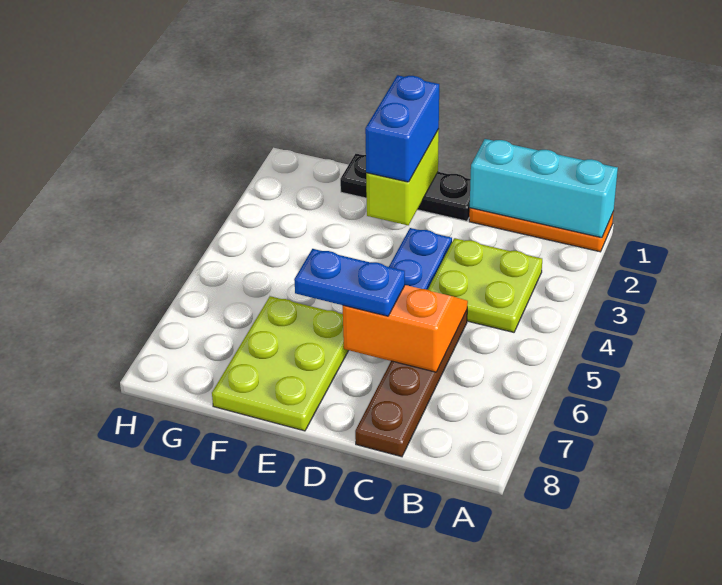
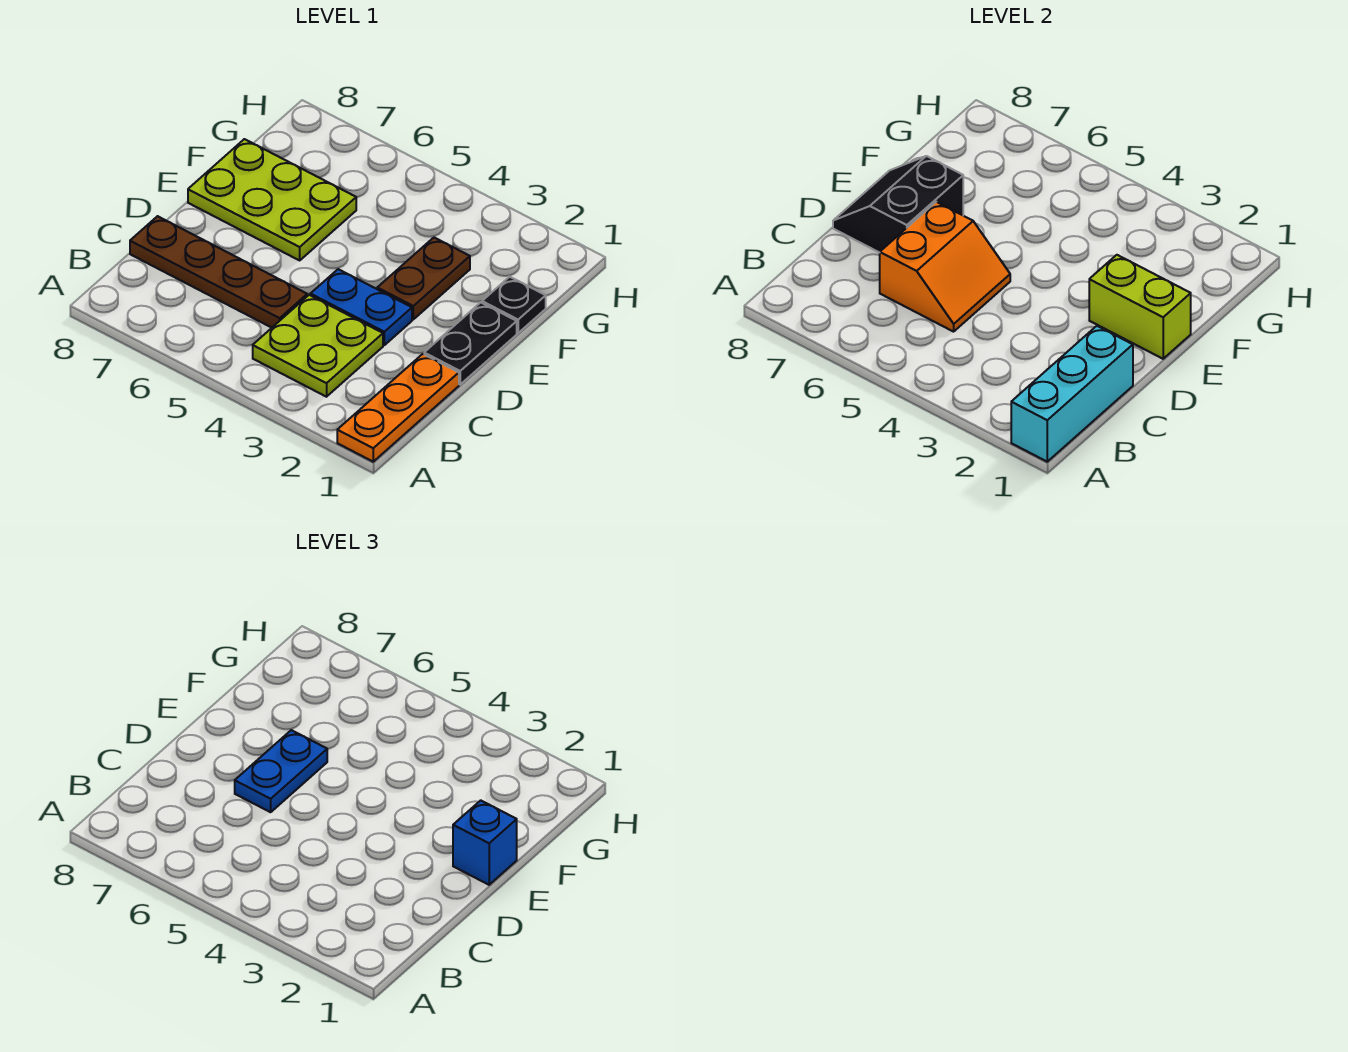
none -> black slope D7:E8 level 2 top 7
blue brick E1:E2 level 3 -> blue brick E1 level 3
none -> brown plate E3:F3 level 1

